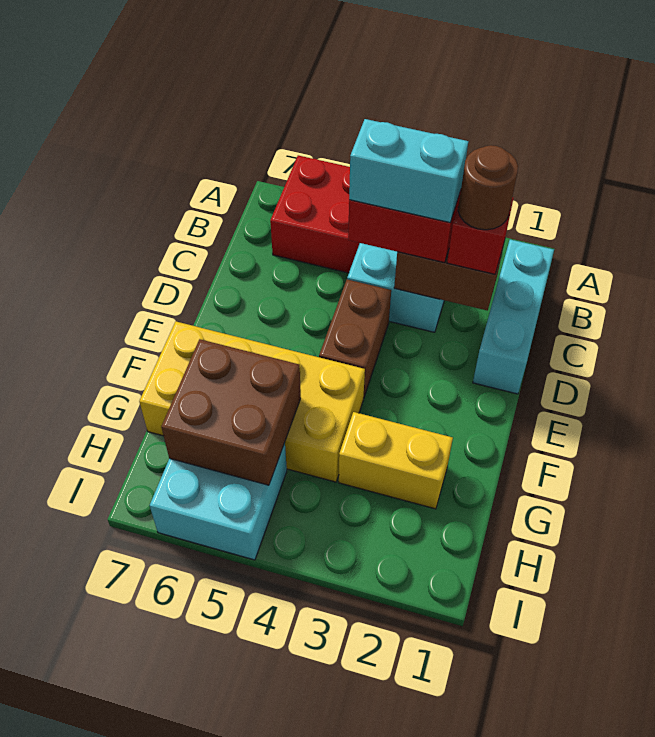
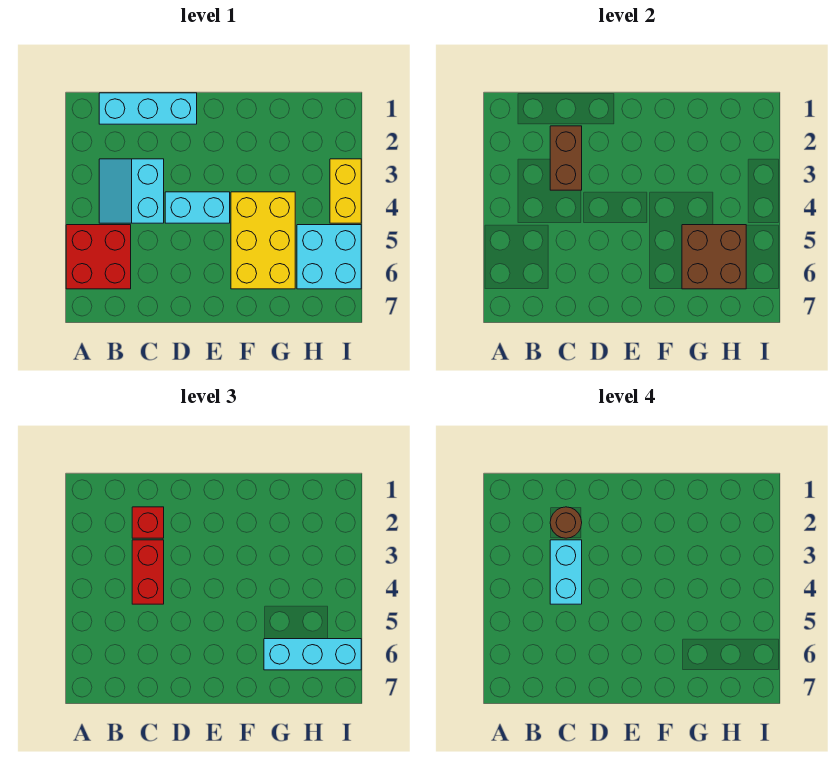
brown brick D4:E4 level 1 -> cyan brick D4:E4 level 1
yellow brick F4:G7 level 1 -> yellow brick F4:G6 level 1
yellow brick G2:G3 level 1 -> yellow brick I3:I4 level 1
none -> cyan brick G6:I6 level 3

